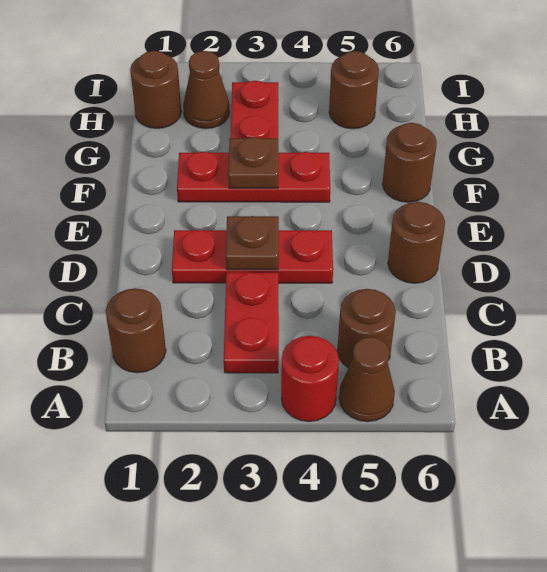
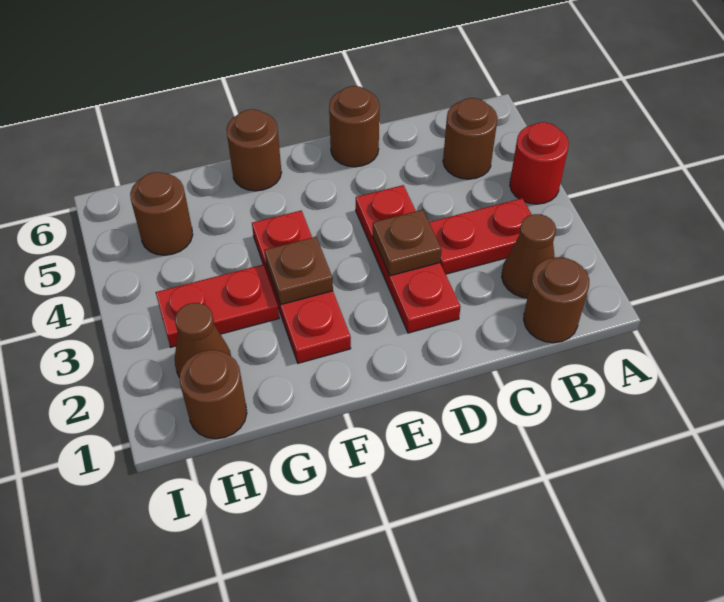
brown cone A5 level 1 -> brown cone B2 level 1

